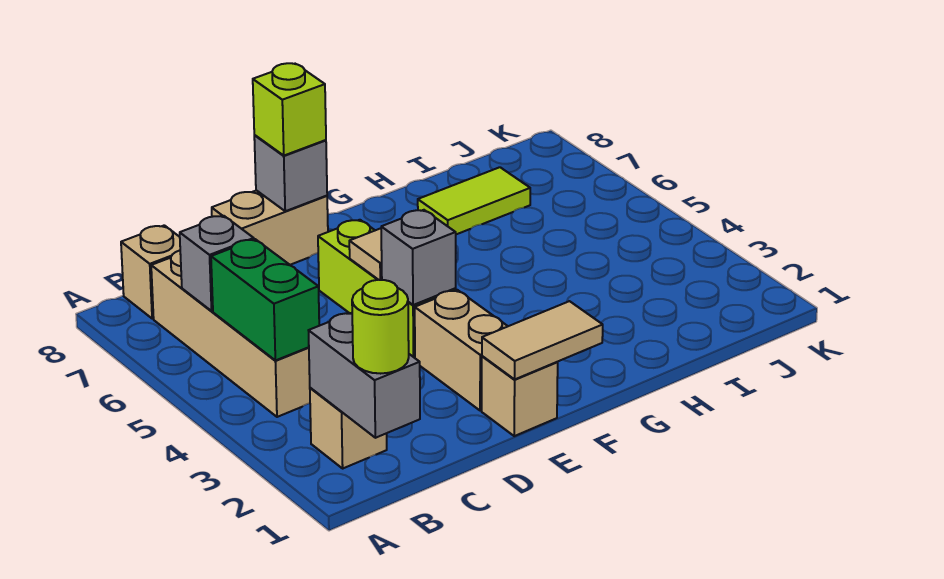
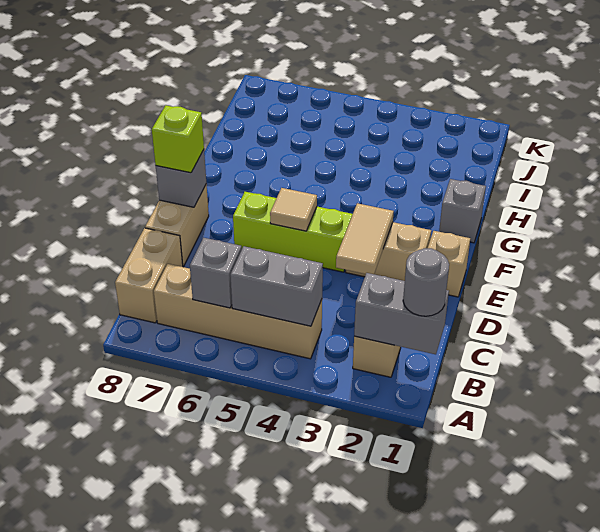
lime round brick B1 level 3 -> grey round brick B1 level 3
green brick B4:B5 level 2 -> grey brick B4:B5 level 2
tan brick B8 level 1 -> tan brick B8:C8 level 1
tan tile E1:F1 level 2 -> tan tile D3:E3 level 2
grey brick E4 level 2 -> grey brick G1 level 1
lime tile H7:I7 level 1 -> none

